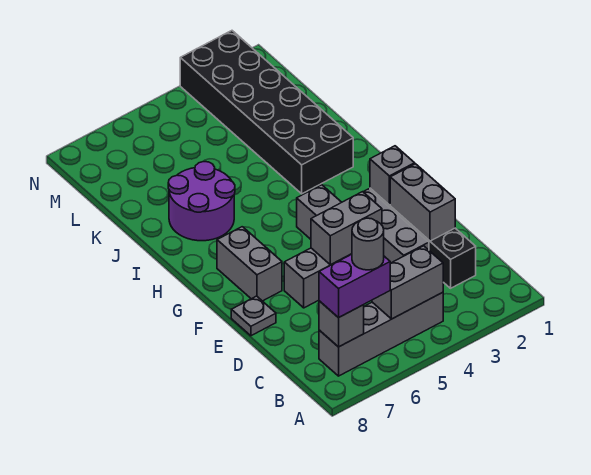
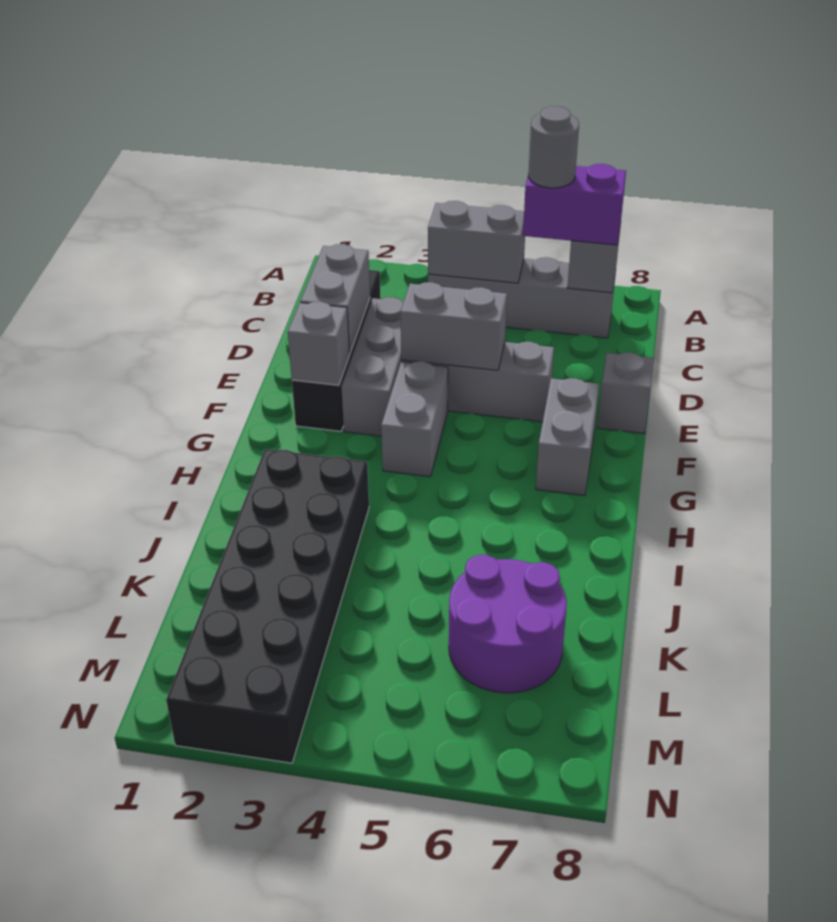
grey plate E8 level 1 -> grey brick E8 level 1
purple round brick I6:J7 level 1 -> purple round brick K6:L7 level 1

